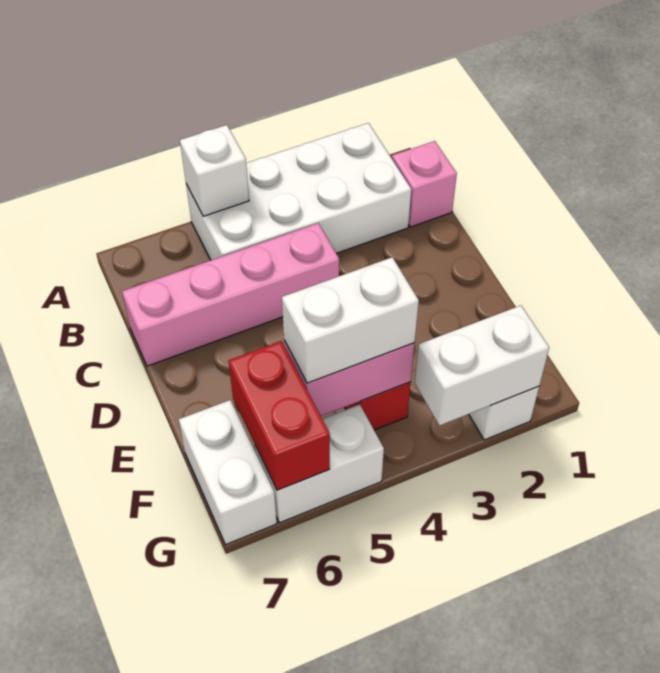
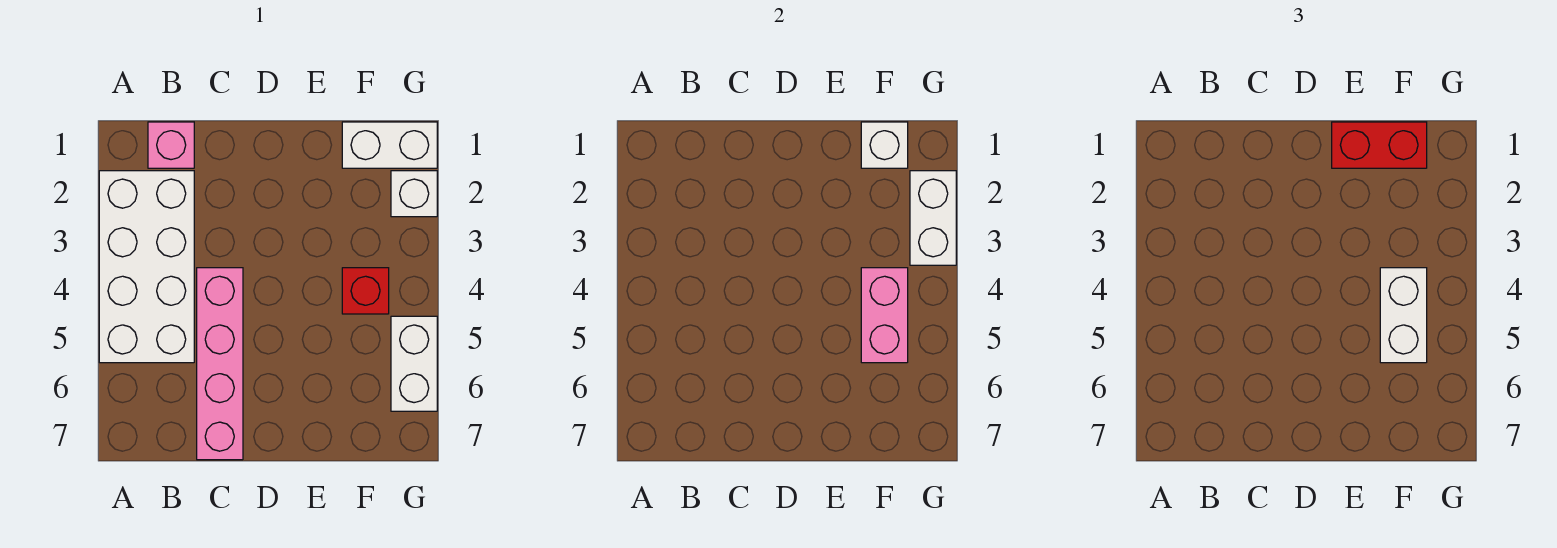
white brick A5 level 2 -> white brick F1 level 2
red brick F6:G6 level 2 -> red brick E1:F1 level 3
white brick F7:G7 level 1 -> white brick F1:G1 level 1

